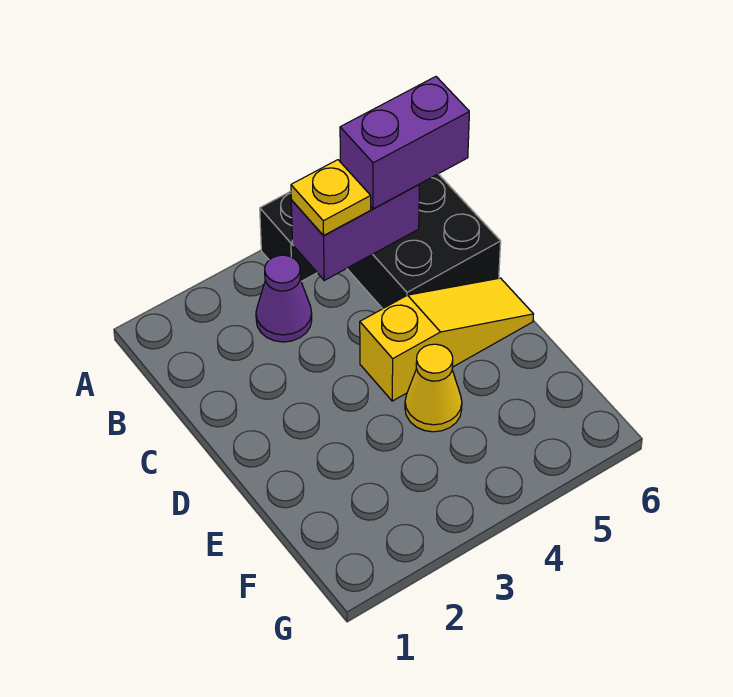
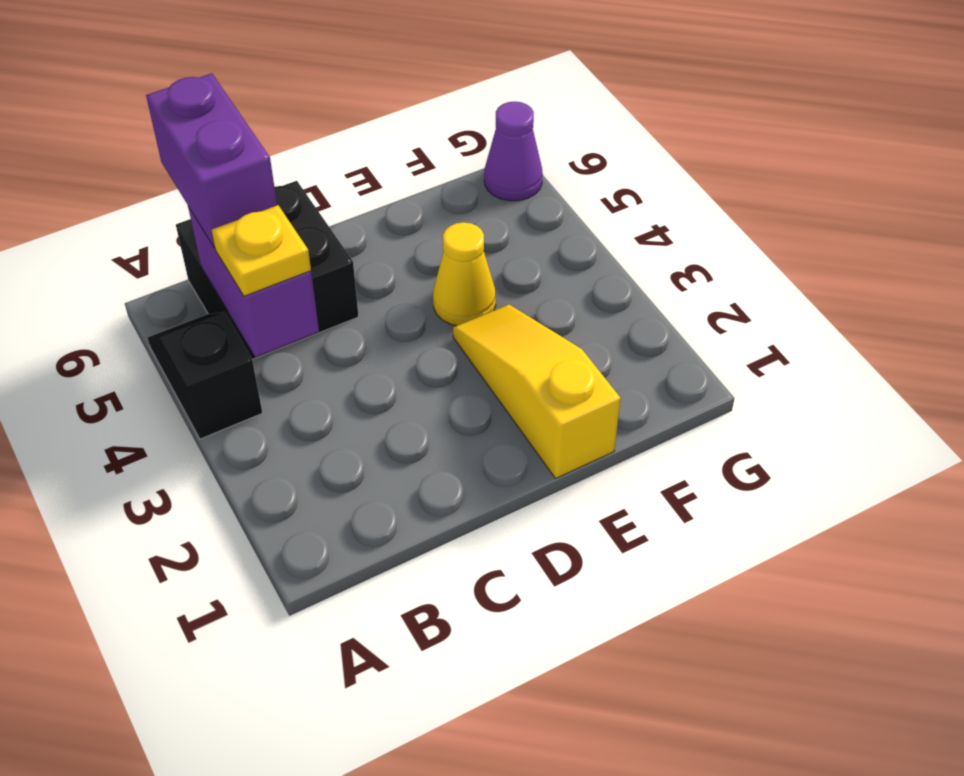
purple cone B3 level 1 -> purple cone G6 level 1
yellow slope D4:D6 level 1 top 4 -> yellow slope E1:E3 level 1 top 1

